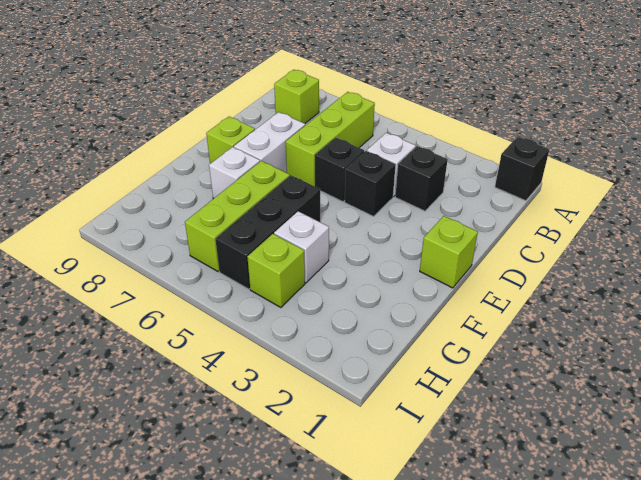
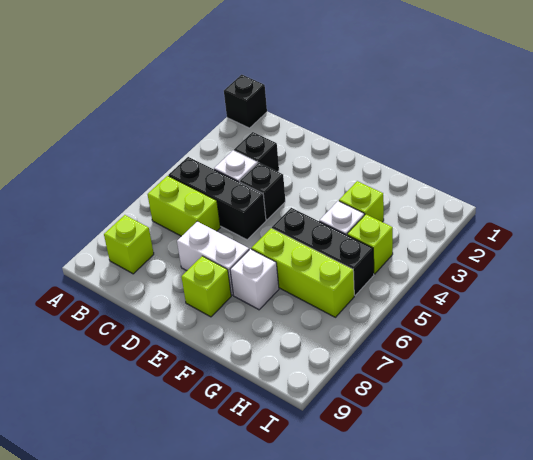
lime brick B6:D6 level 1 -> lime brick B6:C6 level 1
black brick D5 level 1 -> black brick B5:D5 level 1
lime brick E1 level 1 -> lime brick G3 level 1

